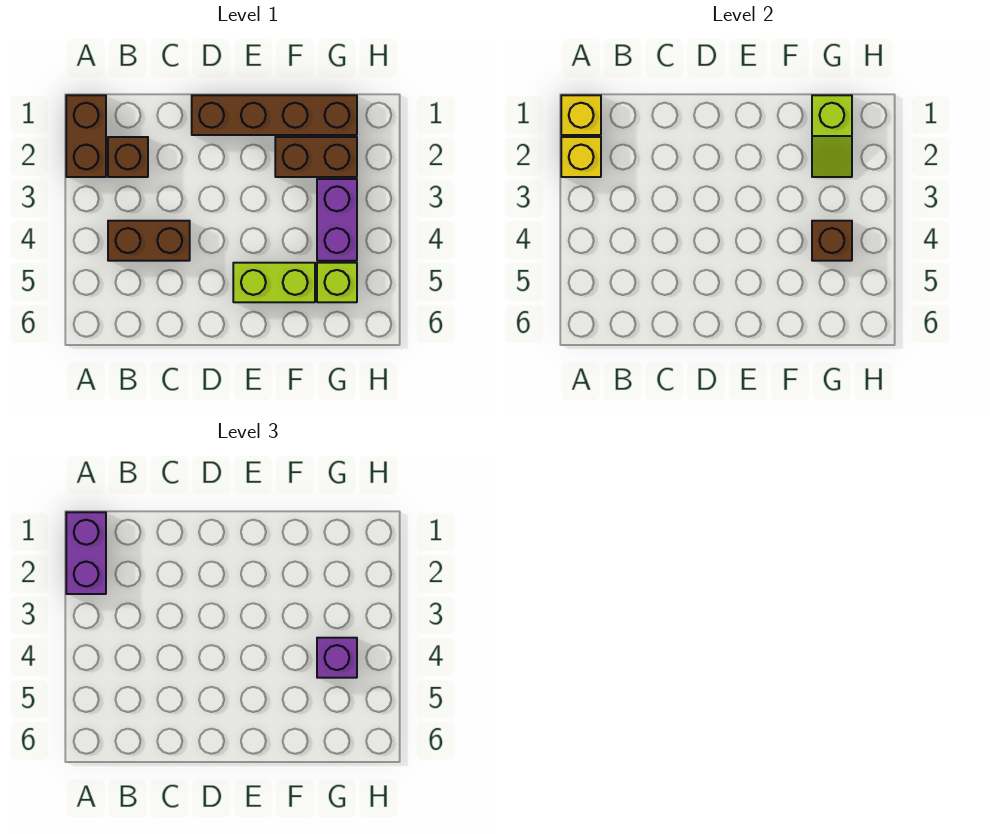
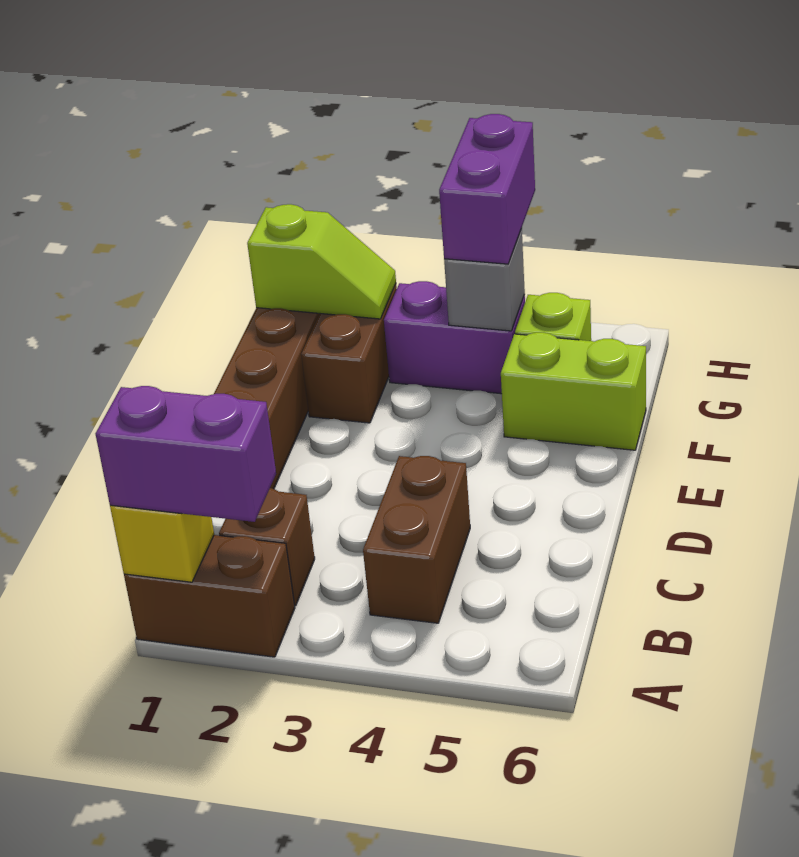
yellow brick A2 level 2 -> none
lime brick E5:F5 level 1 -> lime brick F5:F6 level 1
brown brick G4 level 2 -> grey brick G4 level 2
purple brick G4 level 3 -> purple brick G4:H4 level 3

